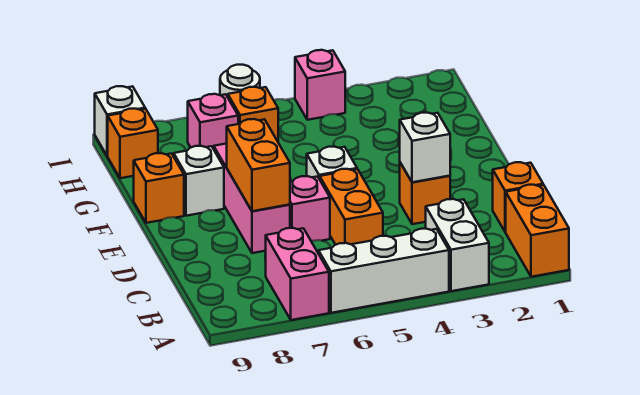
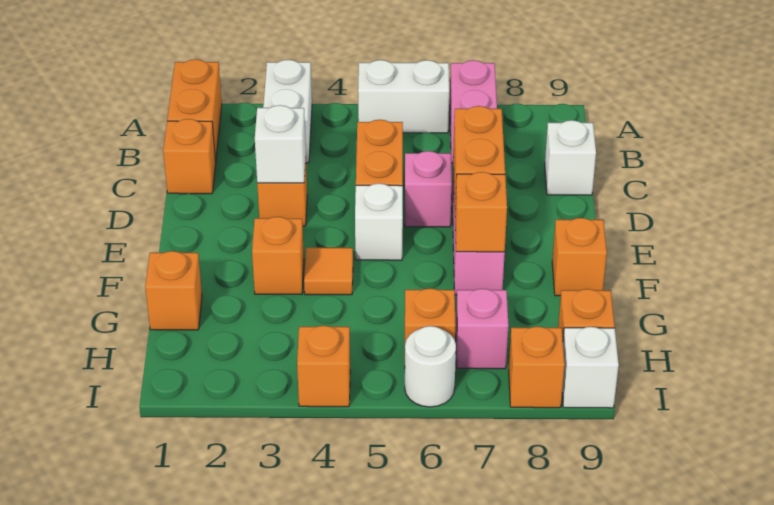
white brick A4:A6 level 1 -> white brick A5:A6 level 1
none -> orange brick F3 level 1
none -> orange tile F4 level 1
none -> orange brick F7 level 2
white brick F8 level 1 -> white brick C9 level 1
none -> orange brick G1 level 1
pink brick I4 level 1 -> orange brick I4 level 1
none -> orange brick I8 level 1

